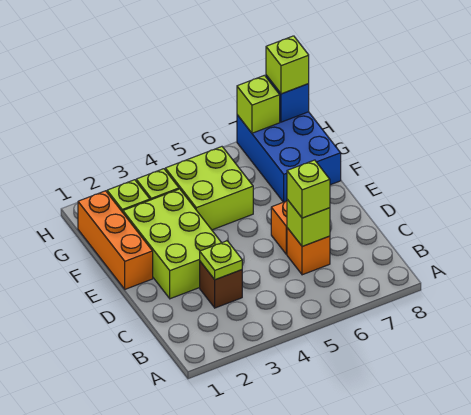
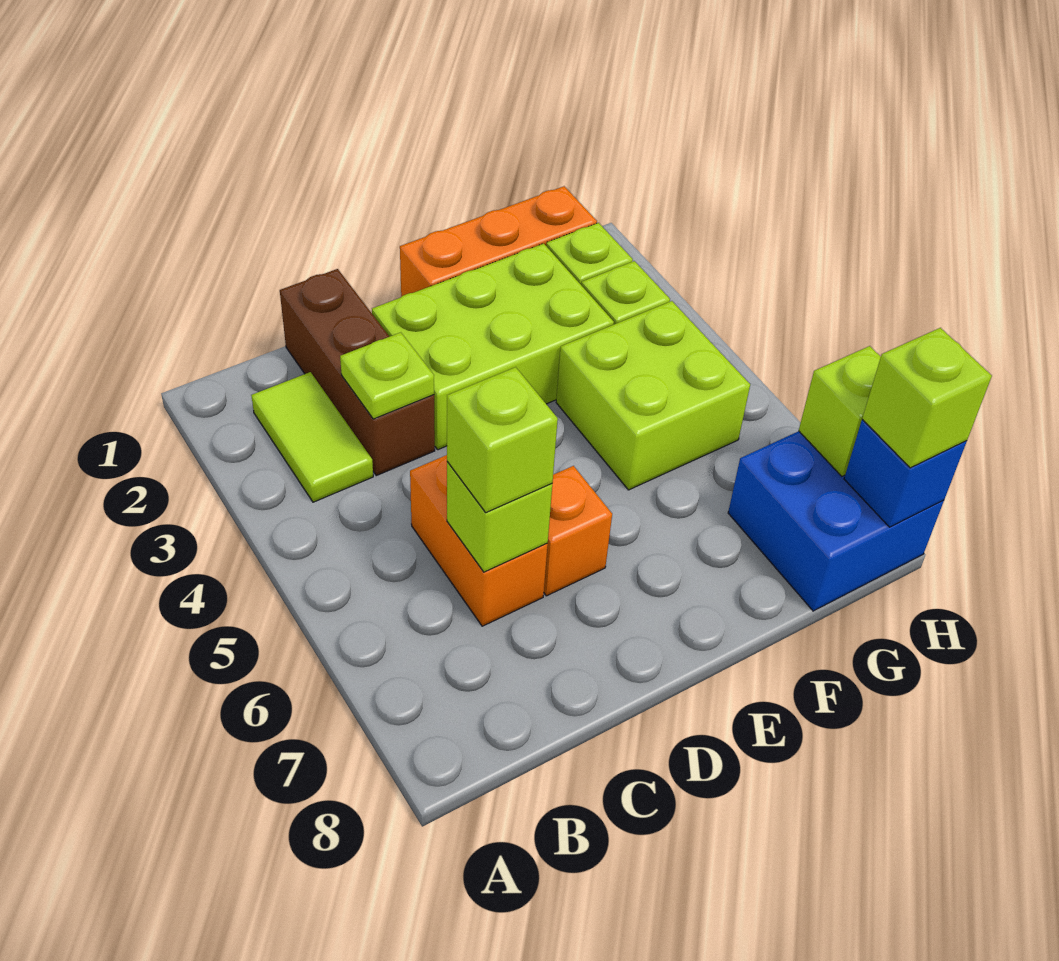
none -> lime tile B2:B3 level 1
brown brick C3 level 1 -> brown brick C1:C3 level 1
orange brick C6 level 1 -> orange brick C5:C6 level 1
blue brick F7:H8 level 1 -> blue brick G7:H8 level 1

